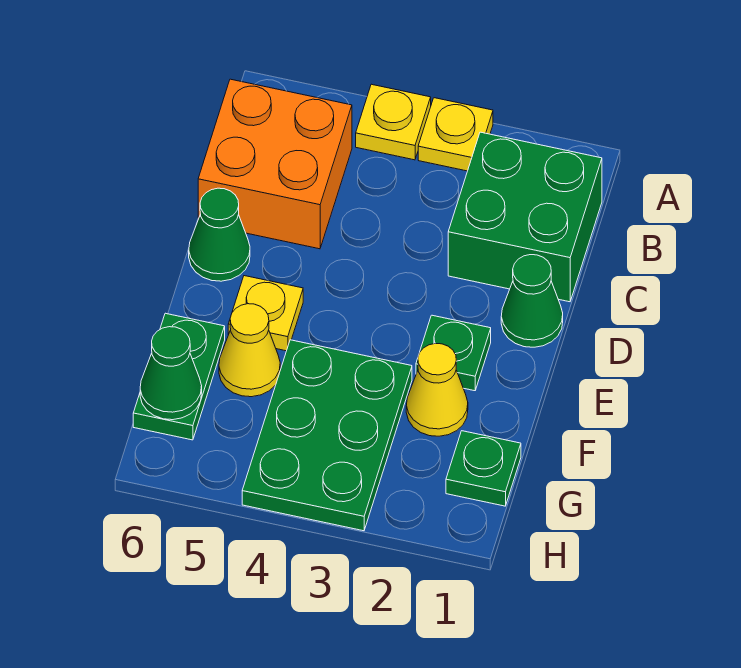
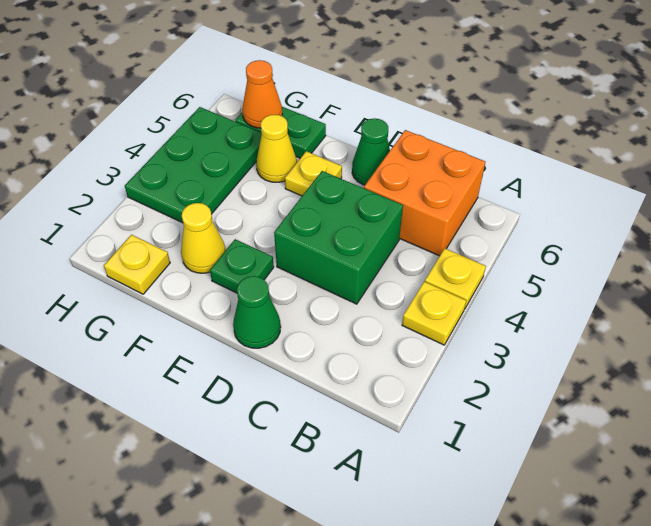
green brick B1:C2 level 1 -> green brick C3:D4 level 1
green plate F3:H4 level 1 -> green plate G3:H5 level 1
green plate G1 level 1 -> yellow plate G1 level 1
green cone G6 level 2 -> orange cone G6 level 2

